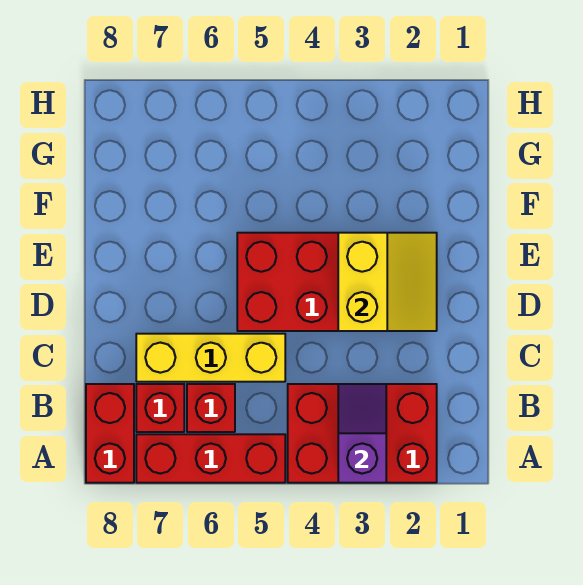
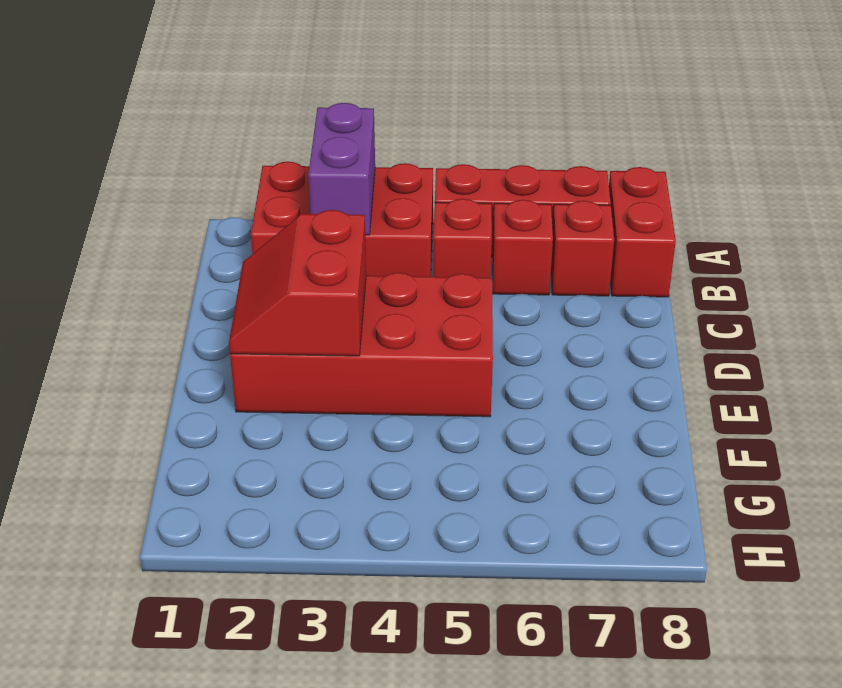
purple slope A3:B3 level 2 top A -> purple brick A3:B3 level 2
none -> red brick B5 level 1
yellow brick C5:C7 level 1 -> none
yellow slope D2:E3 level 2 top 3 -> red slope D2:E3 level 2 top 3

